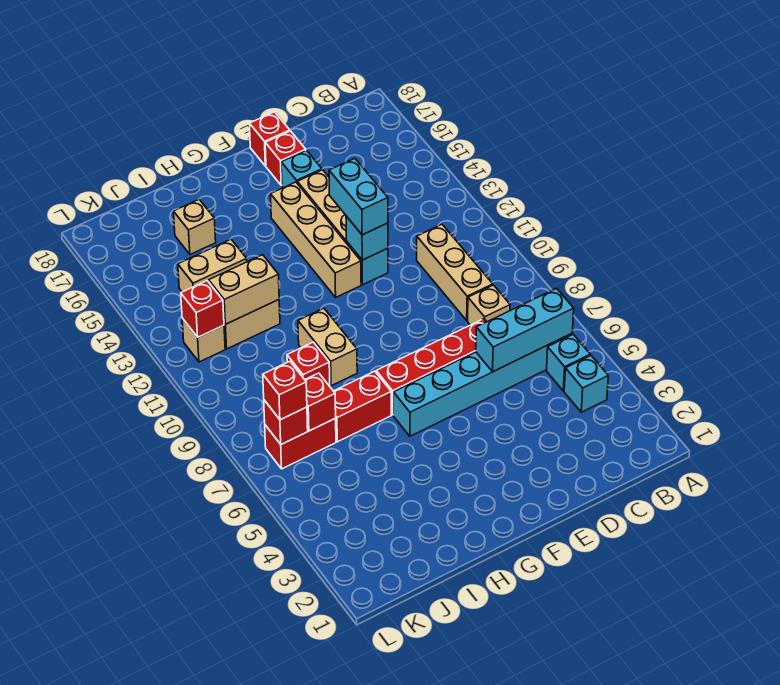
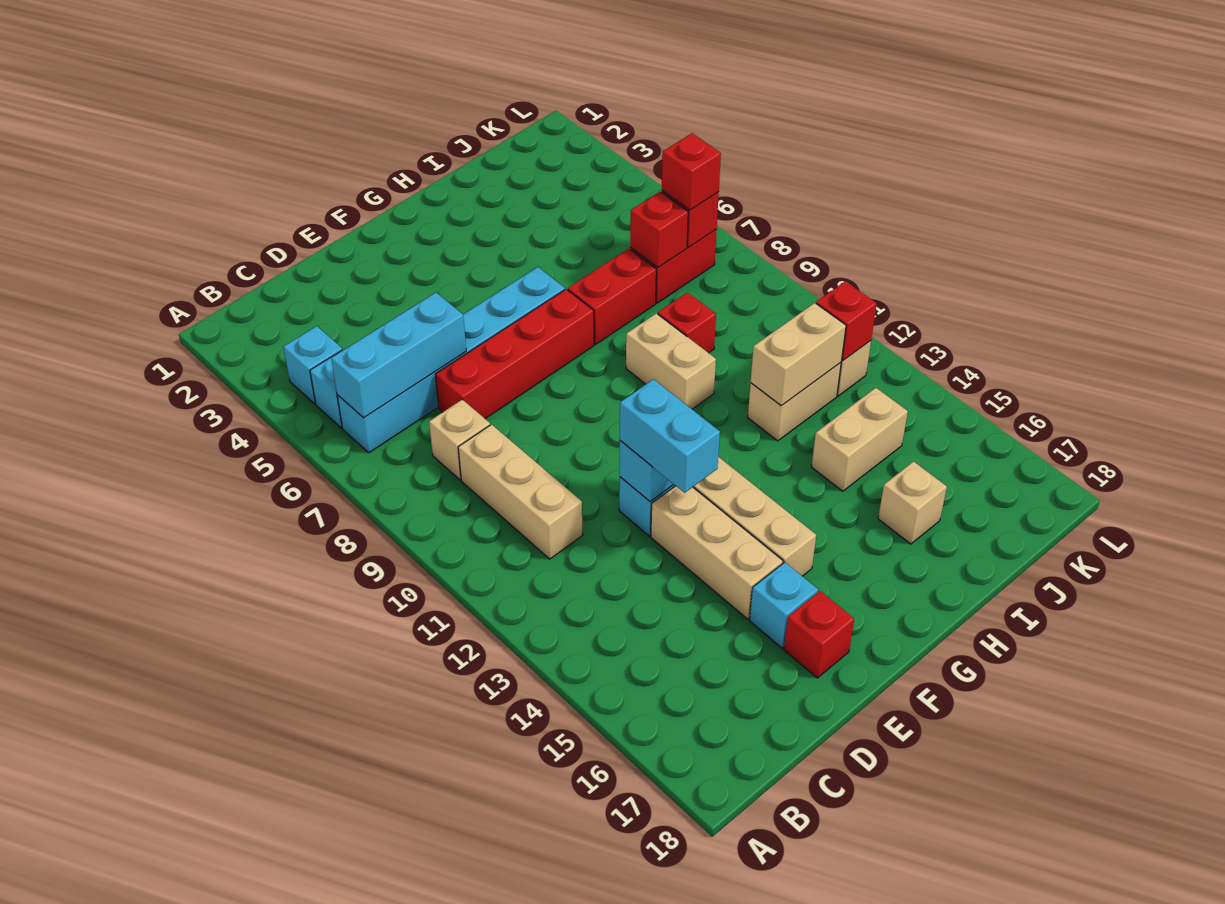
red brick E18 level 1 -> none

